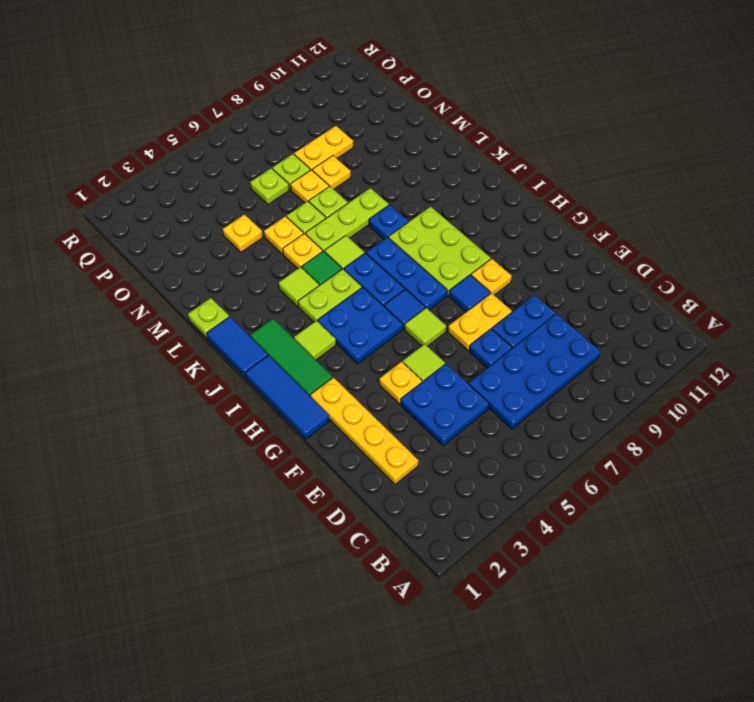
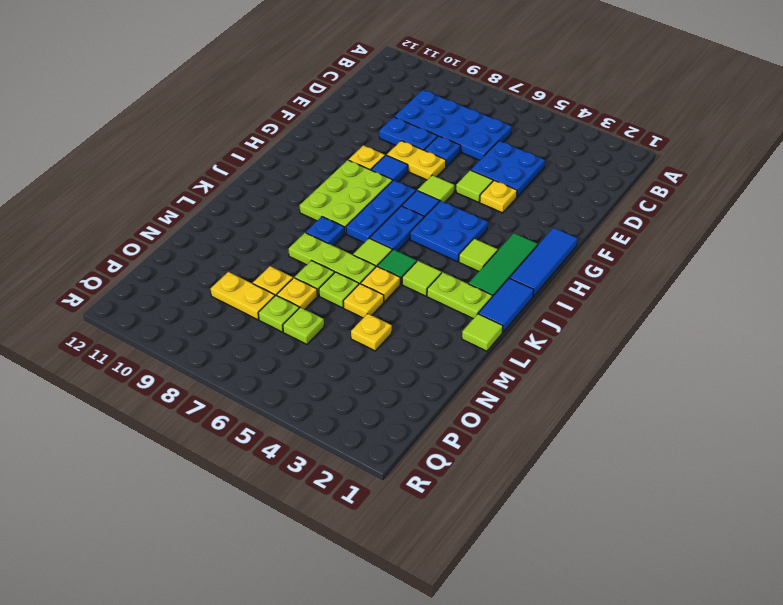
yellow plate D2:G2 level 1 -> none
lime plate J4:J5 level 1 -> lime plate K2:K3 level 1
lime plate L1 level 1 -> lime tile L1 level 1

